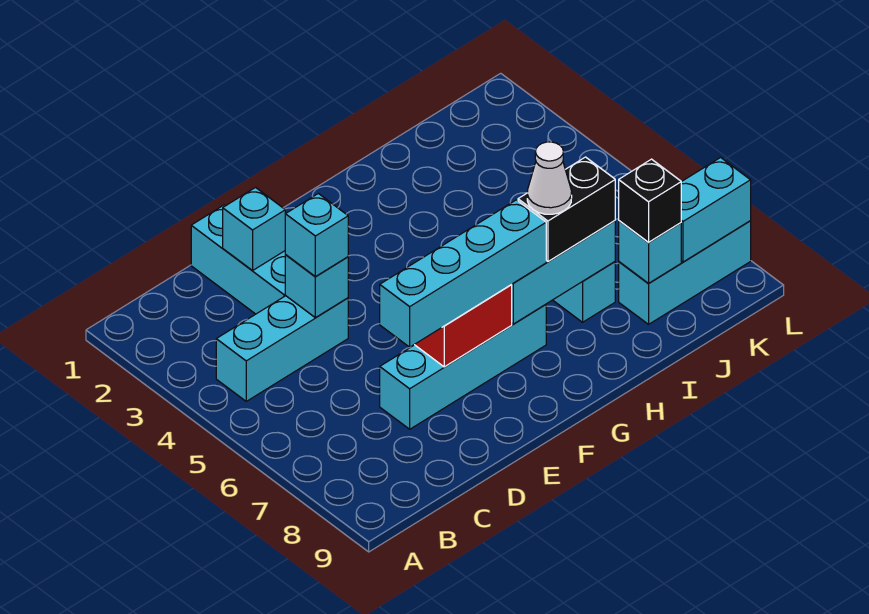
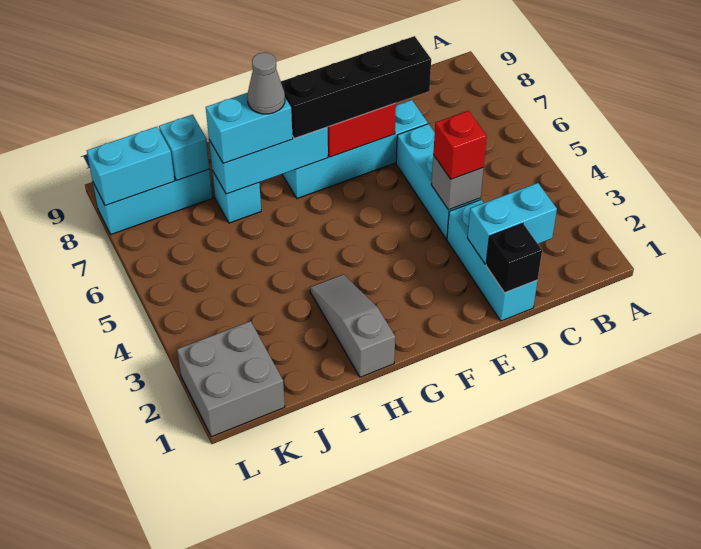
cyan brick B4:D4 level 1 -> cyan brick D4:D6 level 1
cyan brick D2 level 2 -> cyan brick C2:D2 level 2
cyan brick D4 level 2 -> grey brick D4 level 2
cyan brick D4 level 3 -> red brick D4 level 3
cyan brick D7:G7 level 3 -> black brick D7:G7 level 3
none -> grey slope H1:H3 level 1 top 1
black brick H7:I7 level 3 -> cyan brick H7:I7 level 3
white cone H7 level 4 -> grey cone H7 level 4
black brick J8 level 3 -> black brick D1 level 2
none -> grey brick K1:L2 level 1

